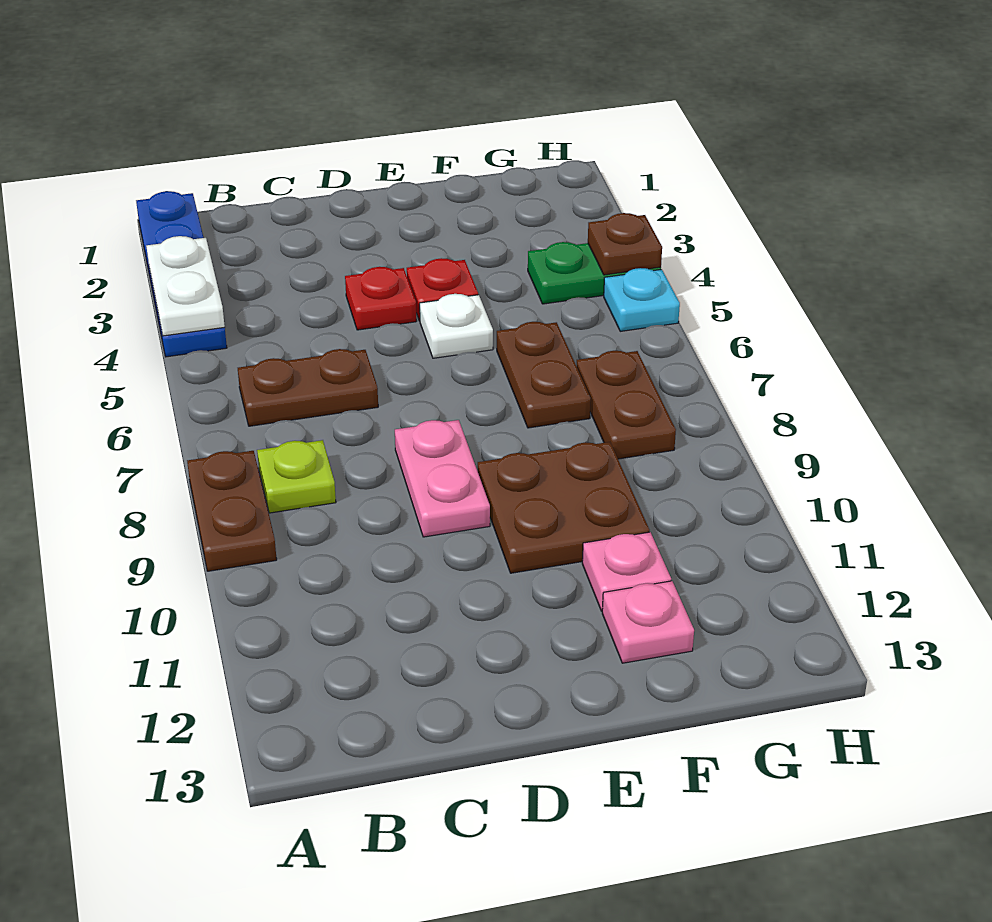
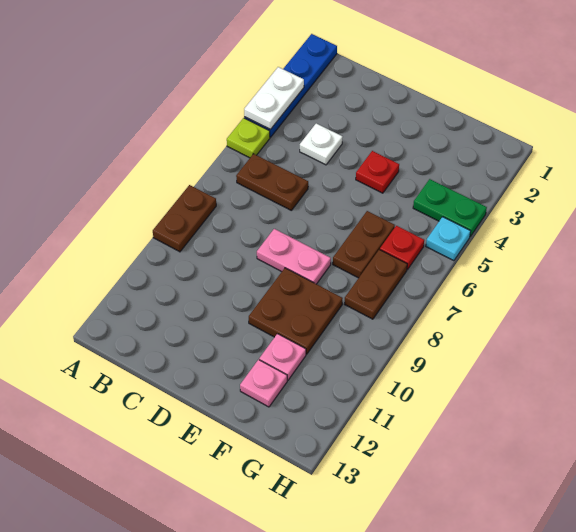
lime plate B8 level 1 -> lime plate A5 level 1
red plate D4 level 1 -> red plate G6 level 1
pink plate D8:D9 level 1 -> pink plate D8:E8 level 1
white plate E5 level 1 -> white plate C4 level 1
brown plate H4 level 2 -> none

